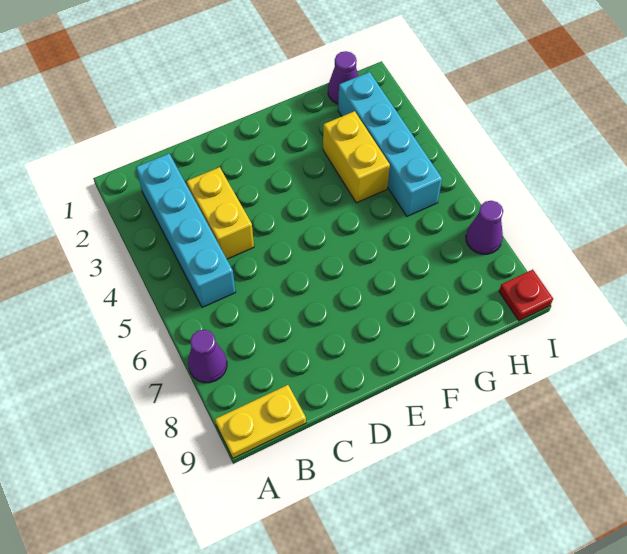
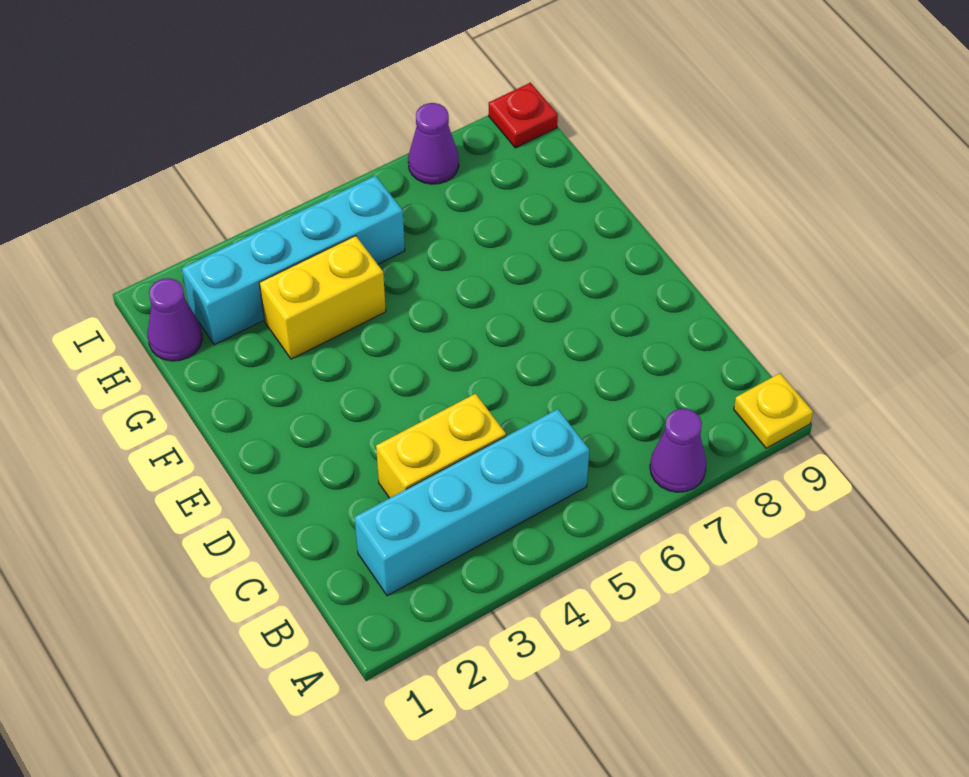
yellow plate A9:B9 level 1 -> yellow plate A9 level 1

